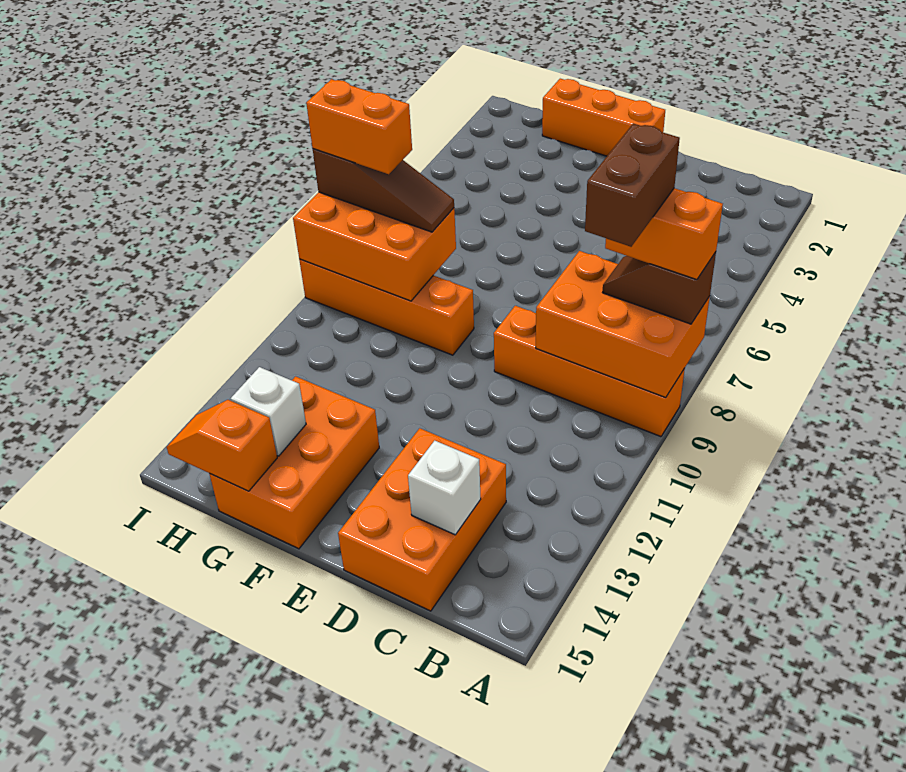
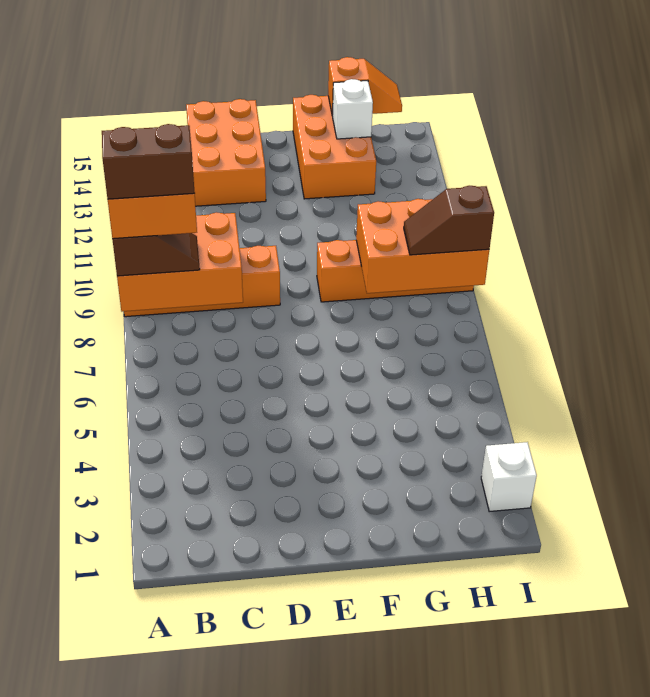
brown brick B8:B9 level 5 -> brown brick A8:B8 level 5
white brick C14 level 2 -> white brick I2 level 1
orange brick E1:G1 level 1 -> none
brown slope G8:I8 level 3 top I -> brown slope H8:I8 level 3 top I
orange brick H8:I8 level 4 -> none

